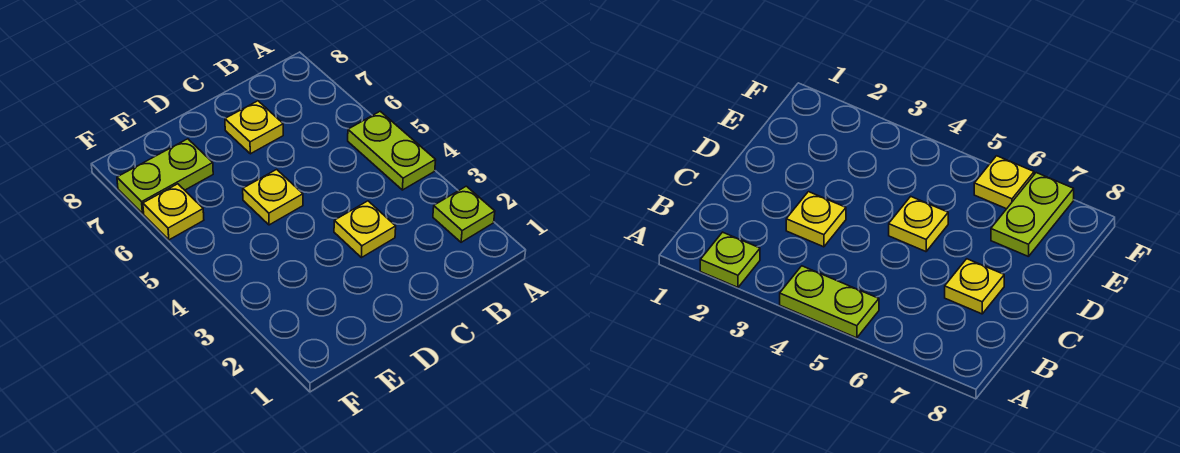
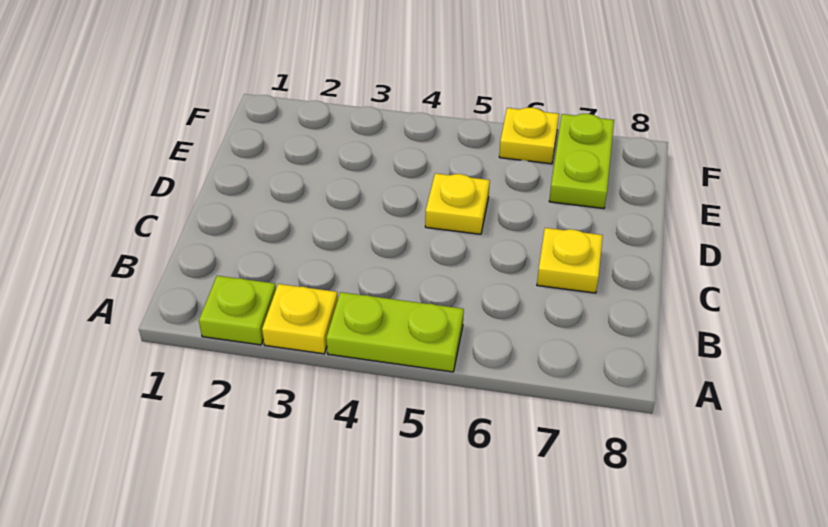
yellow plate C3 level 1 -> yellow plate A3 level 1

